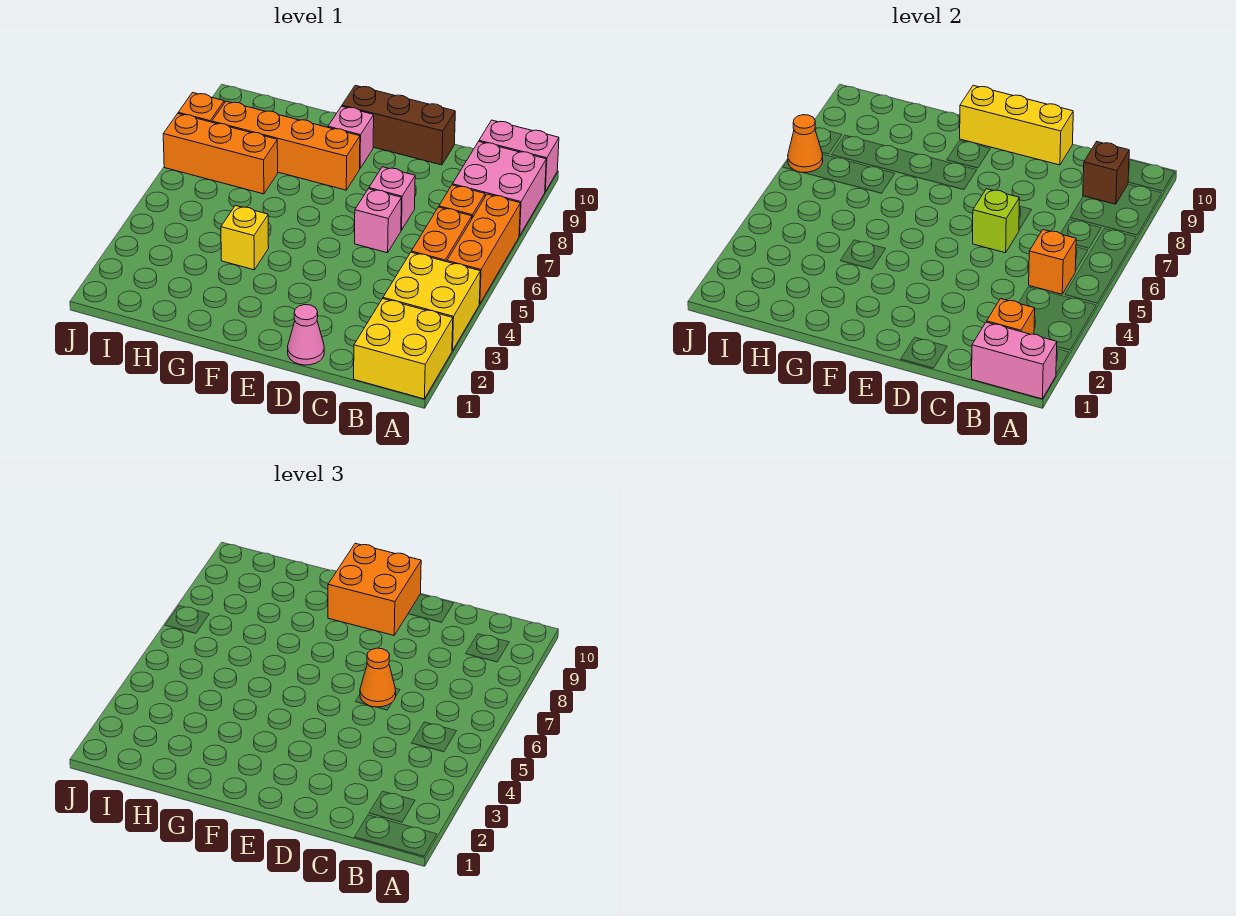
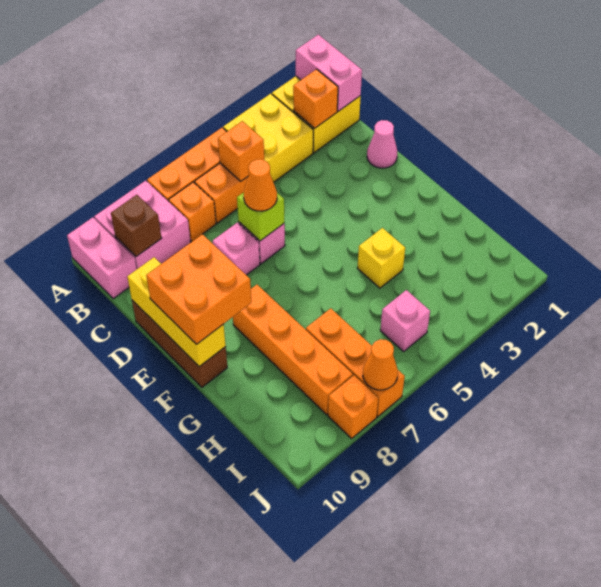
pink brick F9 level 1 -> pink brick I5 level 1

